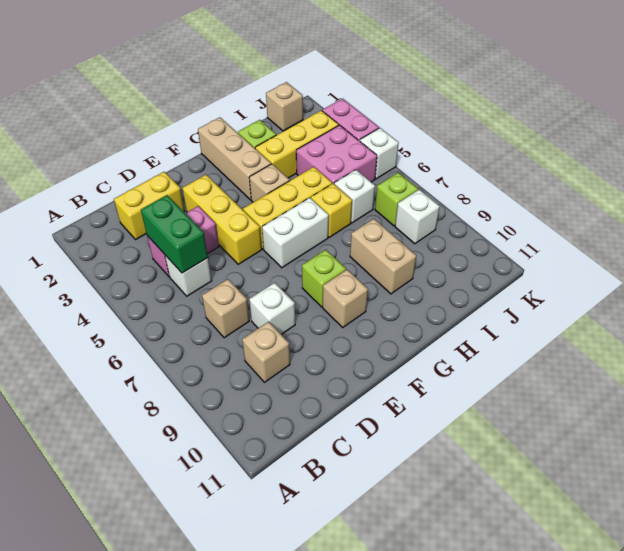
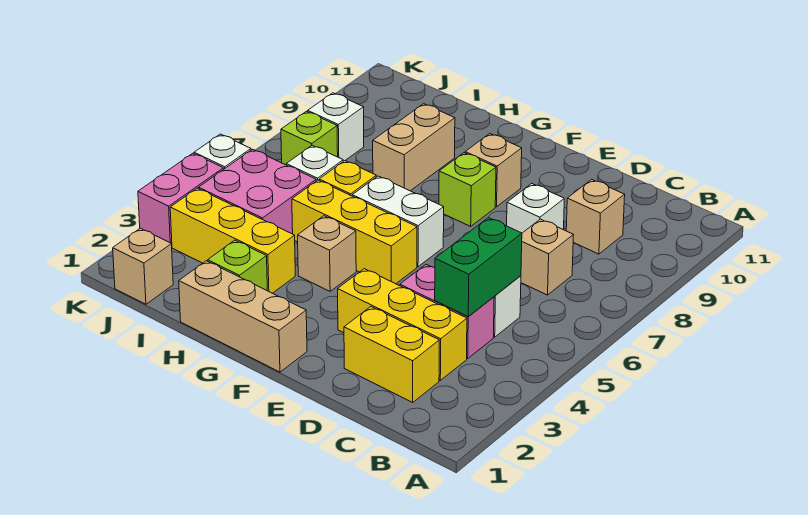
yellow brick E3:E5 level 1 -> yellow brick C3:E3 level 1
tan brick G1:G3 level 1 -> tan brick F1:H1 level 1

